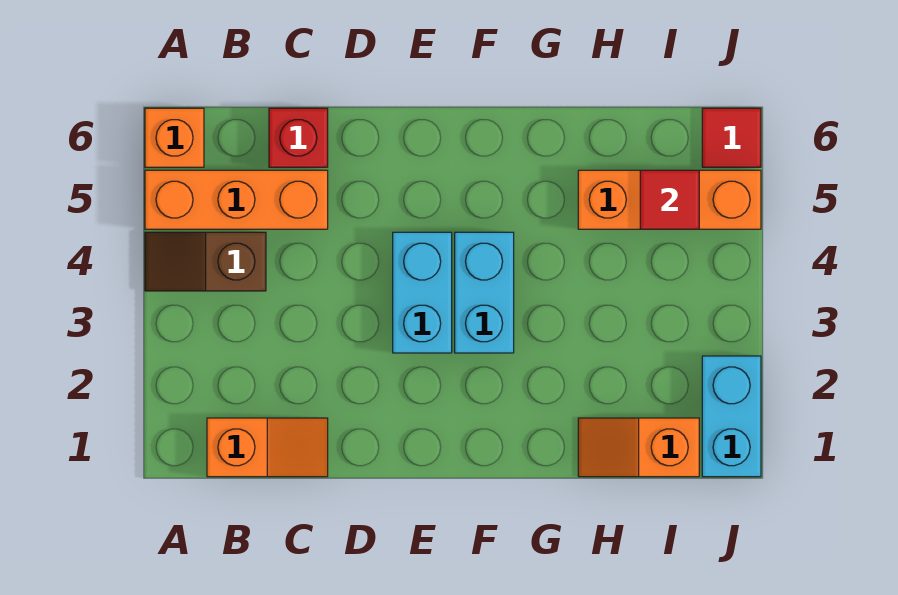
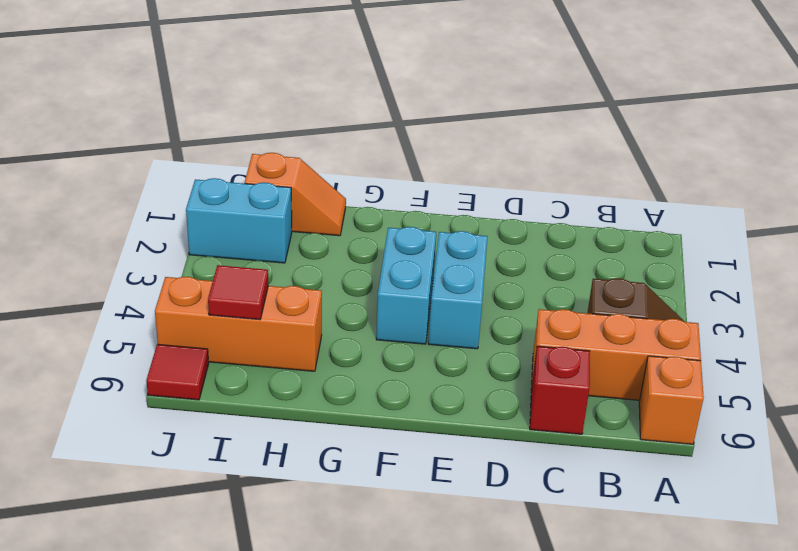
orange slope B1:C1 level 1 top B -> none
cyan brick J1:J2 level 1 -> cyan brick I2:J2 level 1

